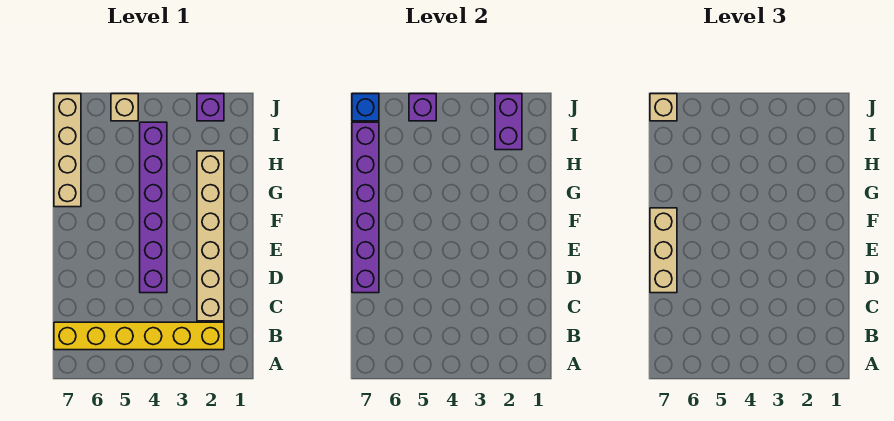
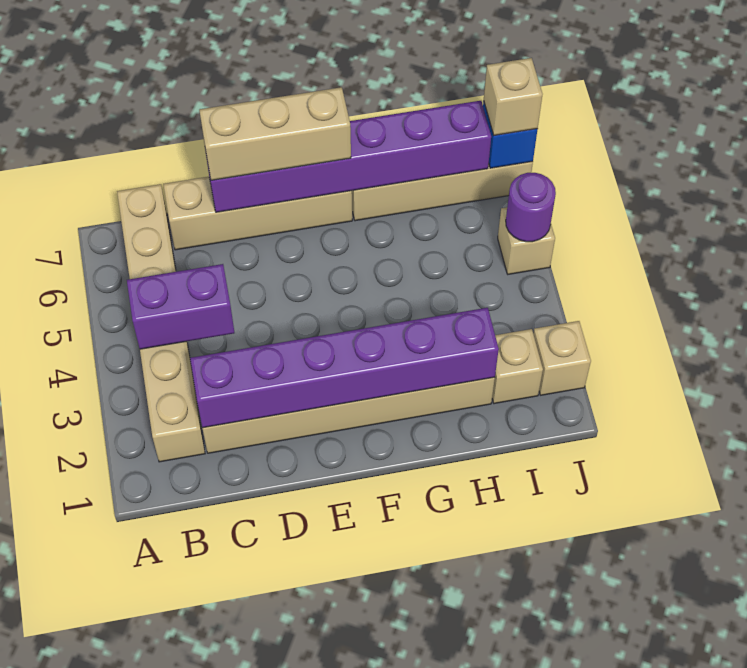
yellow brick B2:B7 level 1 -> tan brick B2:B7 level 1
none -> tan brick C7:F7 level 1
purple brick D4:I4 level 1 -> purple brick C2:H2 level 2
none -> tan brick I2 level 1
purple brick I2:J2 level 2 -> purple brick B4:C4 level 2
purple brick J2 level 1 -> tan brick J2 level 1
purple brick J5 level 2 -> purple round brick J5 level 2

